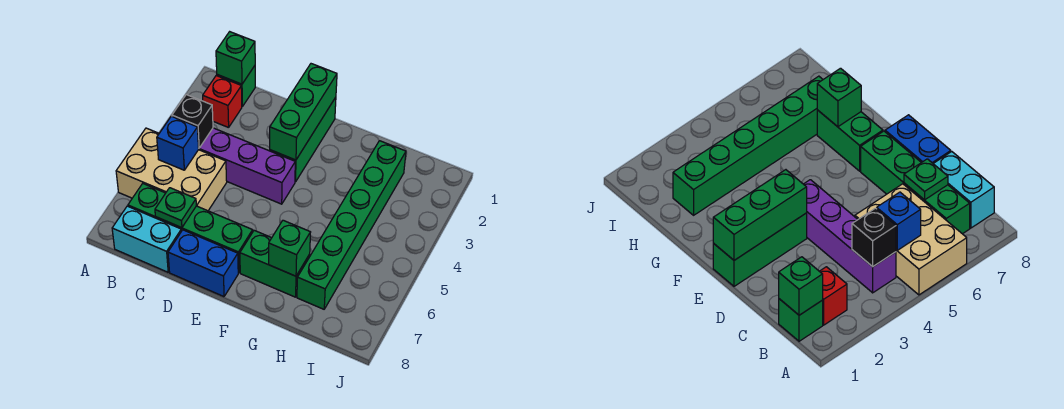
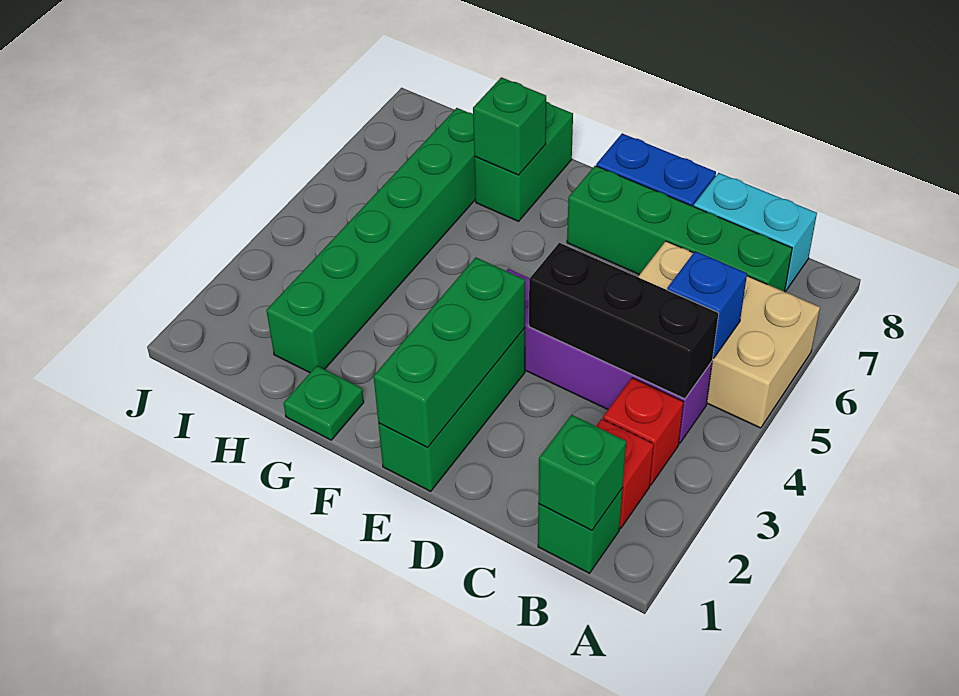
none -> red brick B3 level 1
black brick B4 level 2 -> black brick B4:D4 level 2
green plate C7 level 2 -> green plate G1 level 1
green brick F7:G7 level 1 -> green brick G7:G8 level 1

